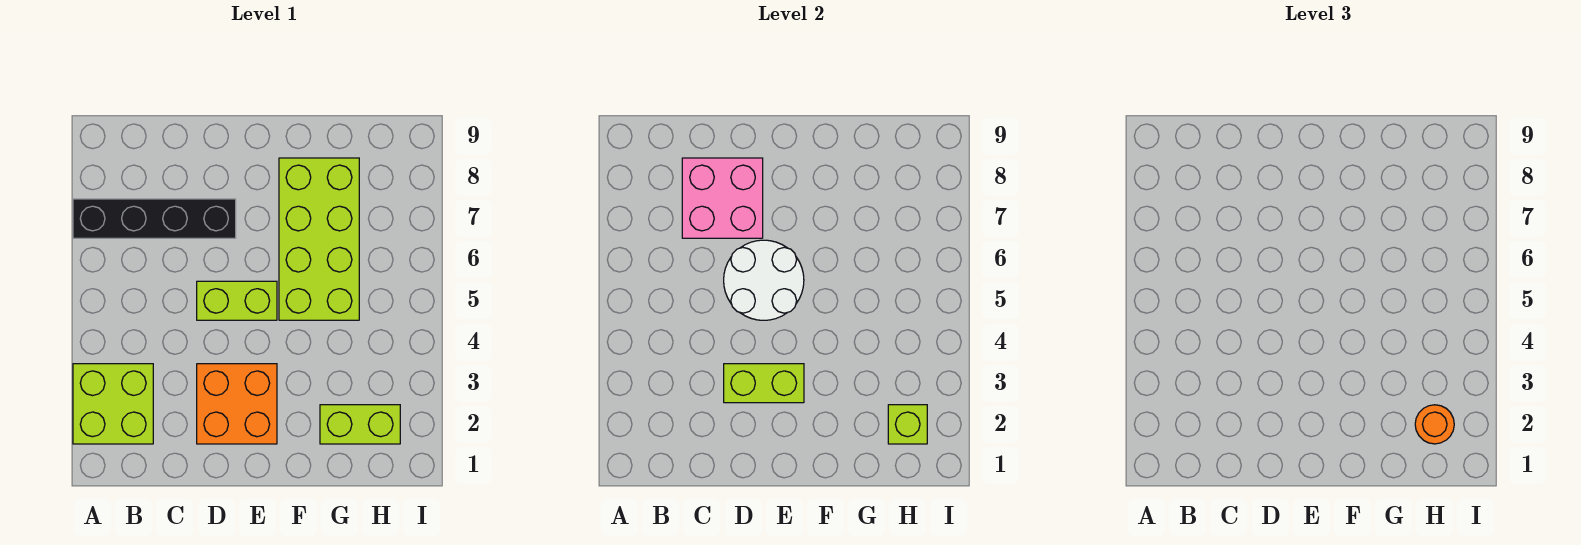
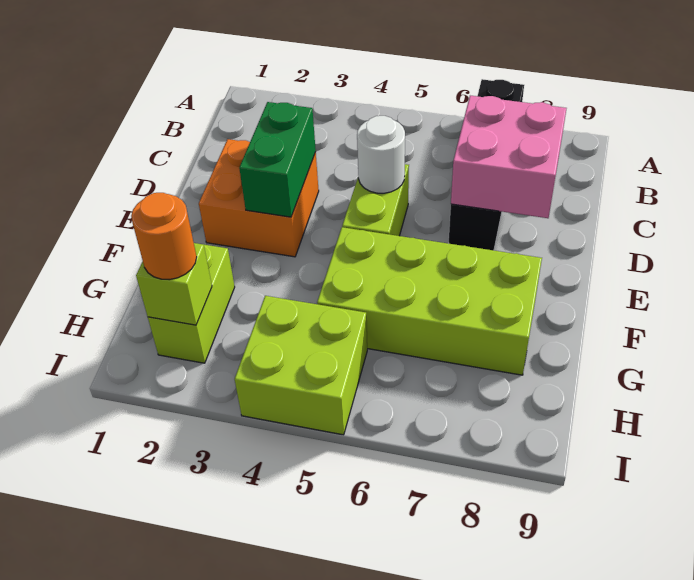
lime brick A2:B3 level 1 -> lime brick H4:I5 level 1
lime brick D3:E3 level 2 -> green brick D3:E3 level 2
white round brick D5:E6 level 2 -> white round brick D5 level 2

